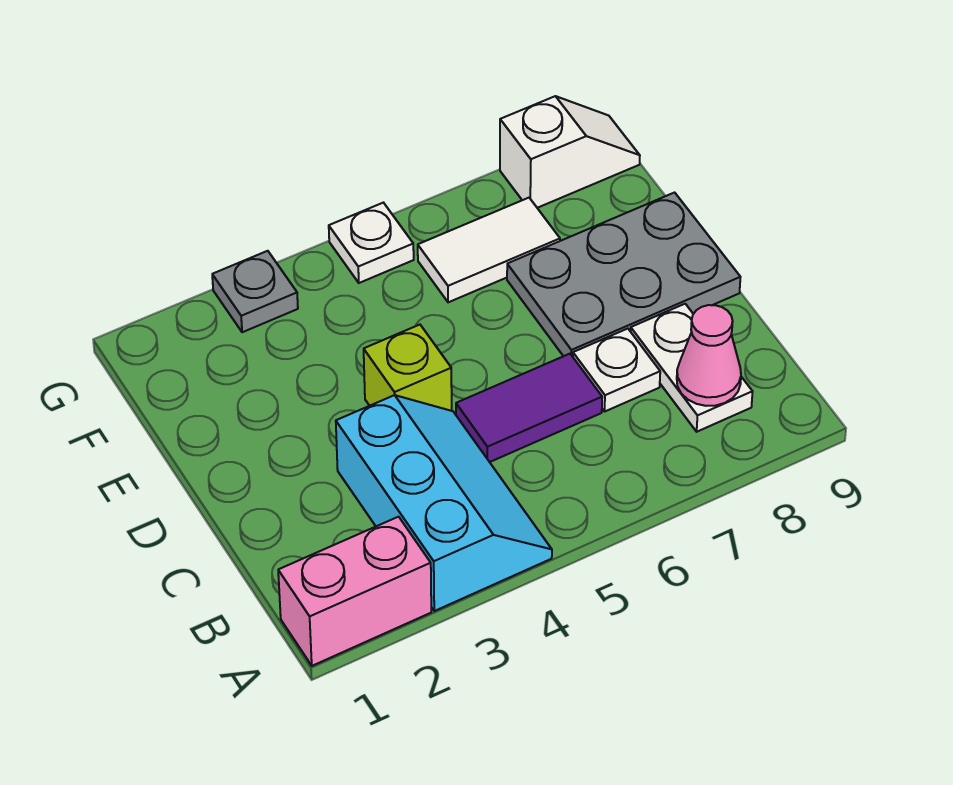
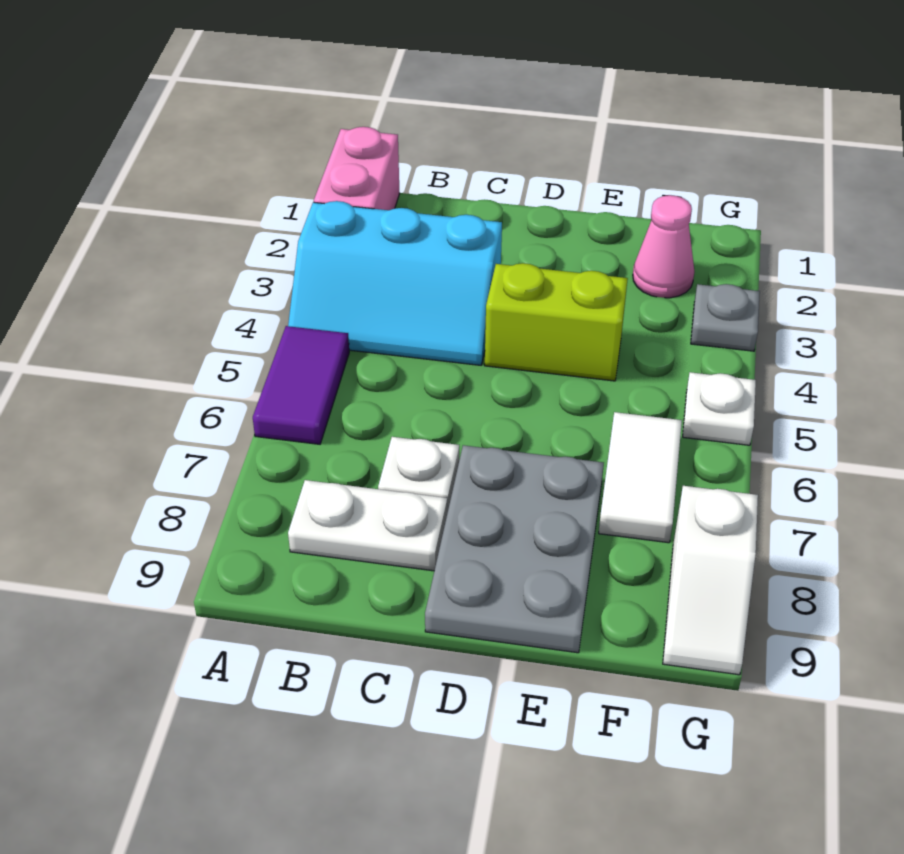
pink cone B8 level 2 -> pink cone F2 level 1
purple tile C5:C6 level 1 -> purple tile A5:A6 level 1
lime brick D4 level 1 -> lime brick D4:E4 level 1

